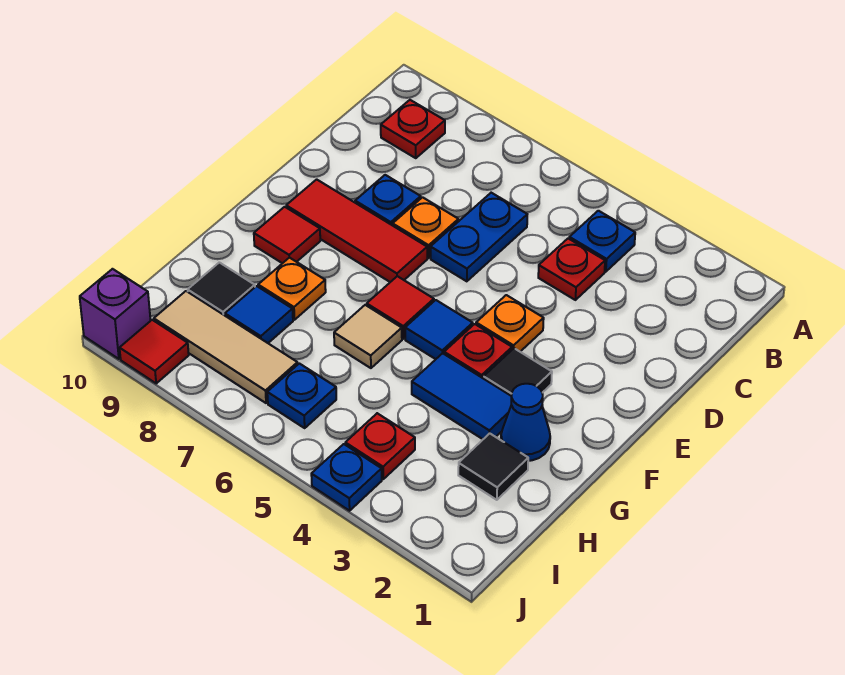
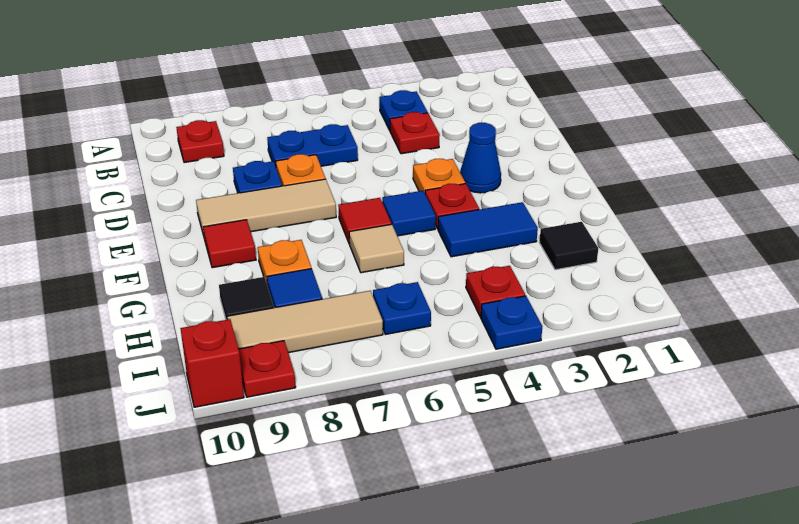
blue plate C6:D6 level 1 -> blue plate C6:C7 level 1
red tile E7:E9 level 1 -> tan tile E7:E9 level 1
black tile F3 level 1 -> none
blue cone G2 level 1 -> blue cone E3 level 1
red tile J9 level 1 -> red plate J9 level 1
purple brick J10 level 1 -> red brick J10 level 1

